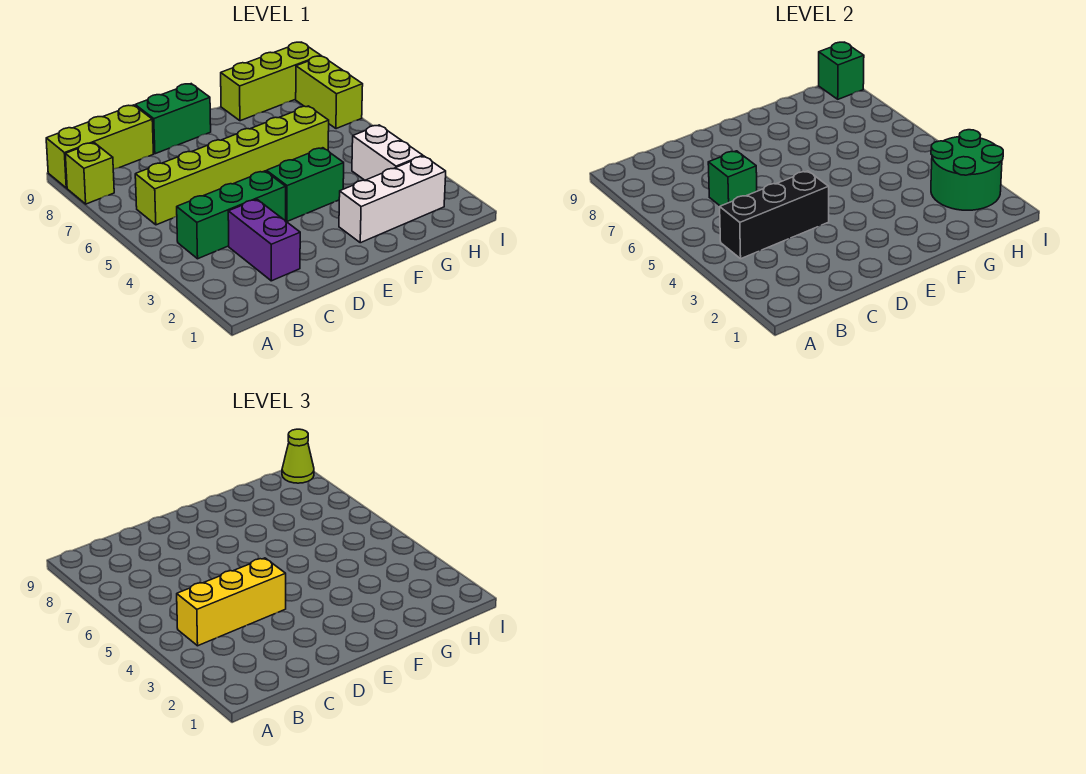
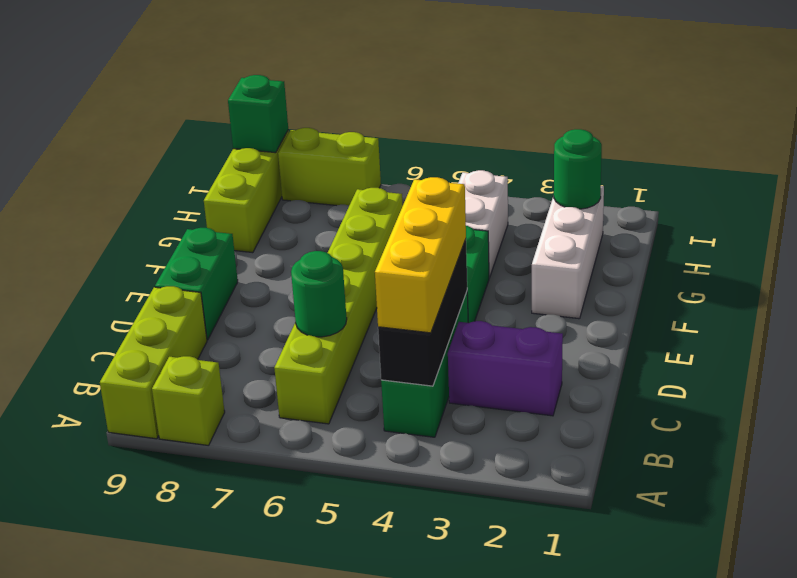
green brick C6 level 2 -> green round brick C6 level 2
green round brick H2:I3 level 2 -> green round brick H2 level 2
white brick H3:H4 level 1 -> white brick G4:H4 level 1
lime cone I9 level 3 -> none

